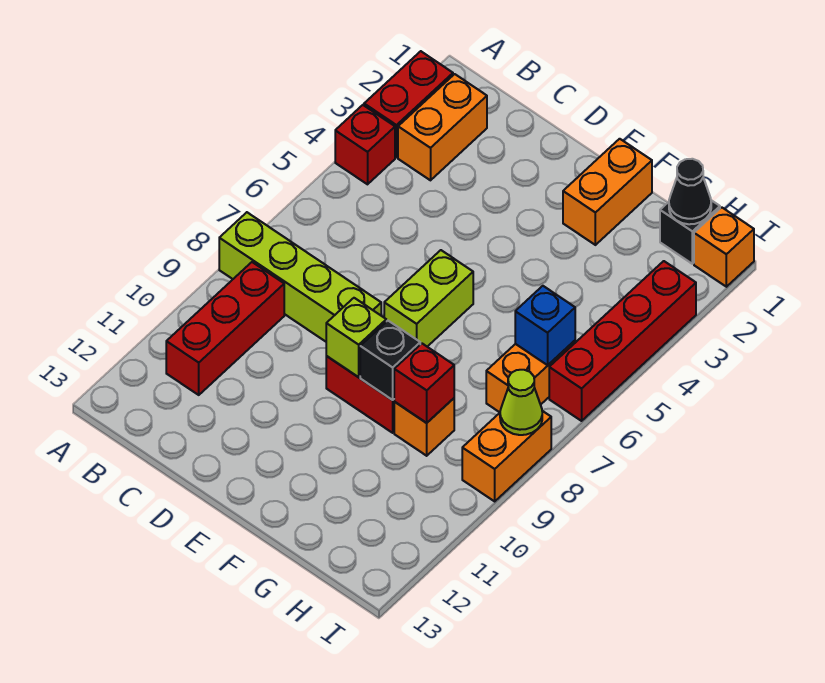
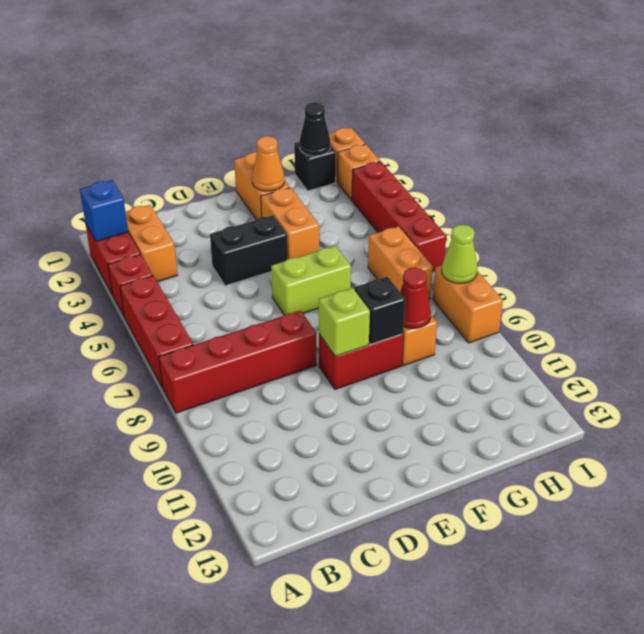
lime brick A8:D8 level 1 -> red brick A8:D8 level 1
red brick B9:B11 level 1 -> red brick A5:A7 level 1
none -> black brick D4:E4 level 1
lime brick E6:E7 level 1 -> lime brick E6:F6 level 1
none -> orange cone F2 level 2
none -> orange brick F3:F4 level 1
red brick G9 level 2 -> red cone G9 level 2
blue brick H6 level 2 -> blue brick A2 level 2
none -> orange brick I2 level 1

